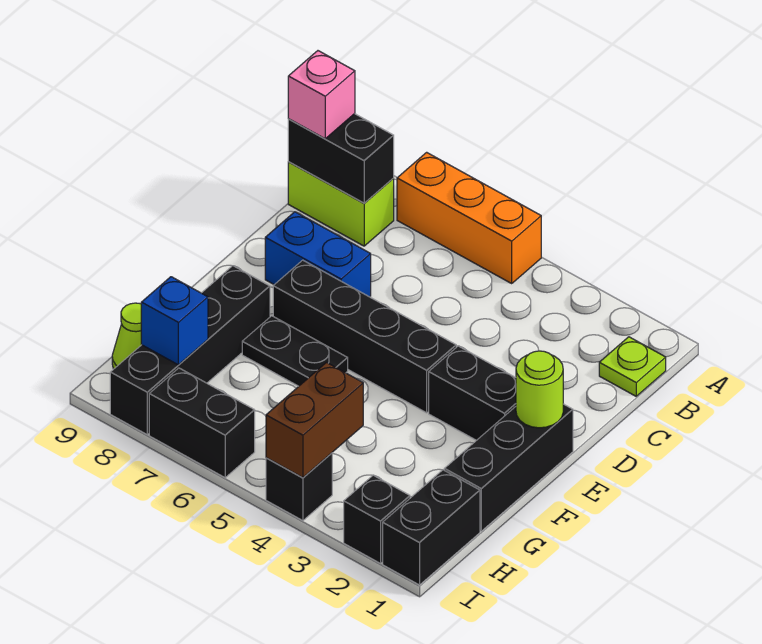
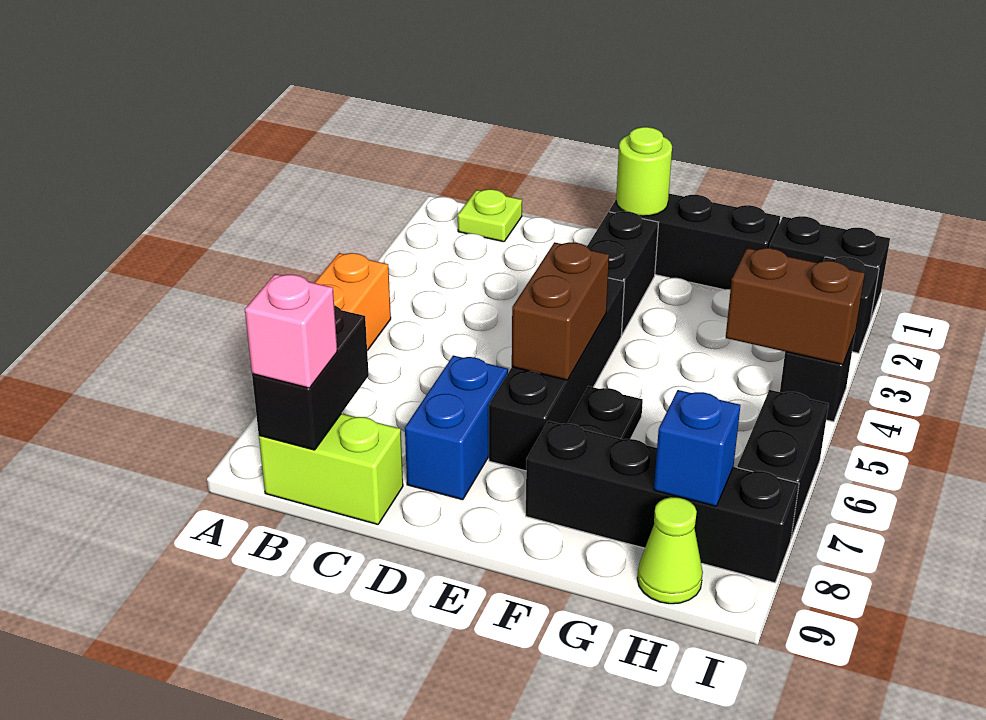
lime brick B8:B9 level 1 -> lime brick B9:C9 level 1
none -> brown brick E5:E6 level 2

